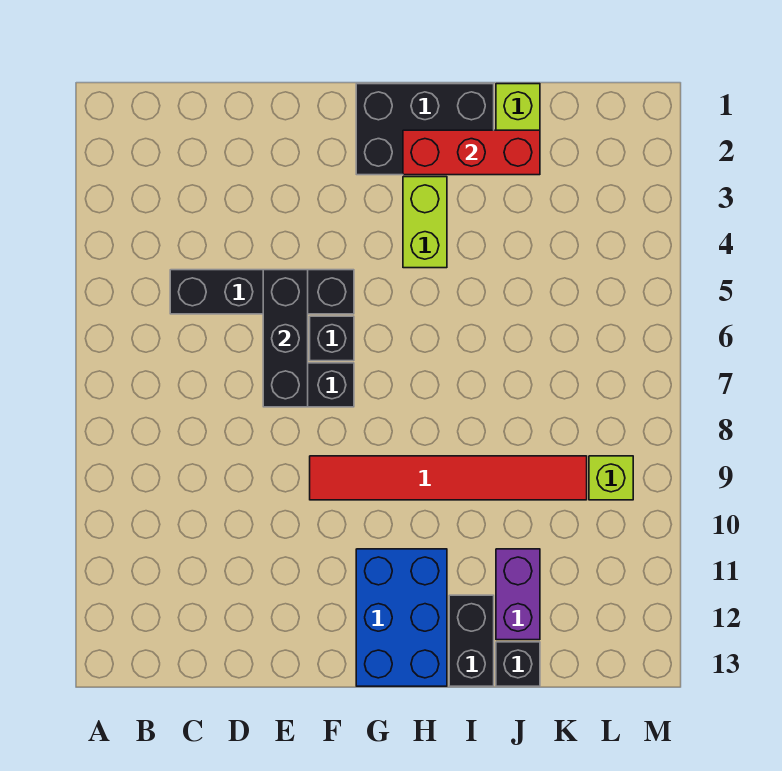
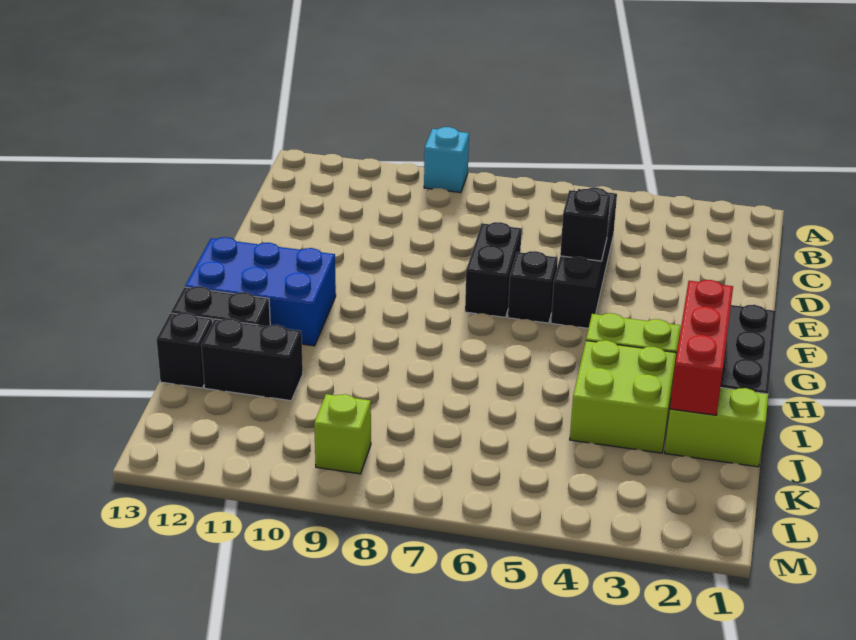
none -> cyan brick A9 level 1
black brick E5:E7 level 2 -> black brick E5 level 2
red tile F9:K9 level 1 -> none
none -> lime brick I3:J4 level 1
purple brick J11:J12 level 1 -> black brick J11:J12 level 1

